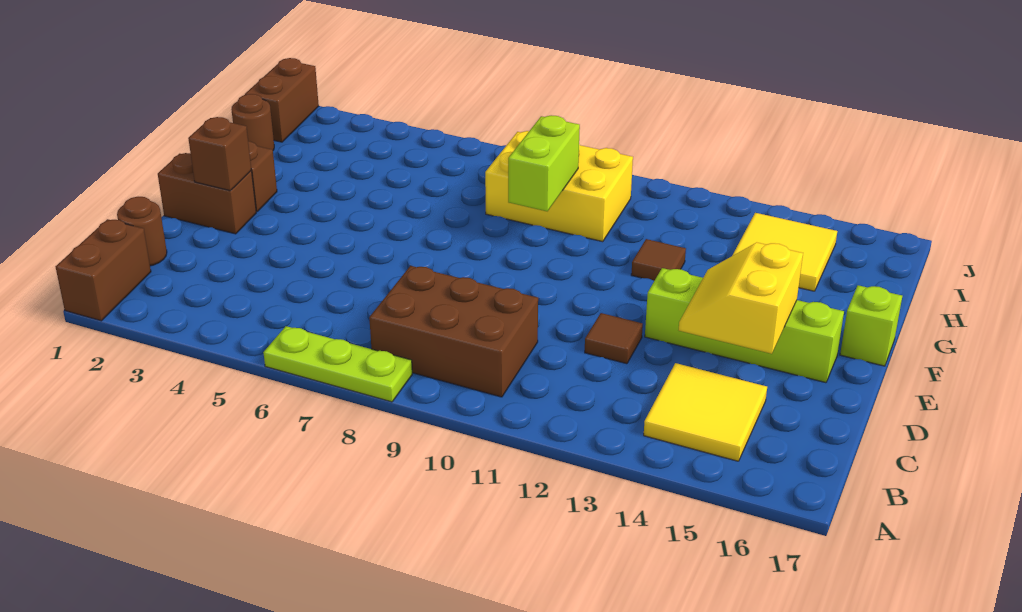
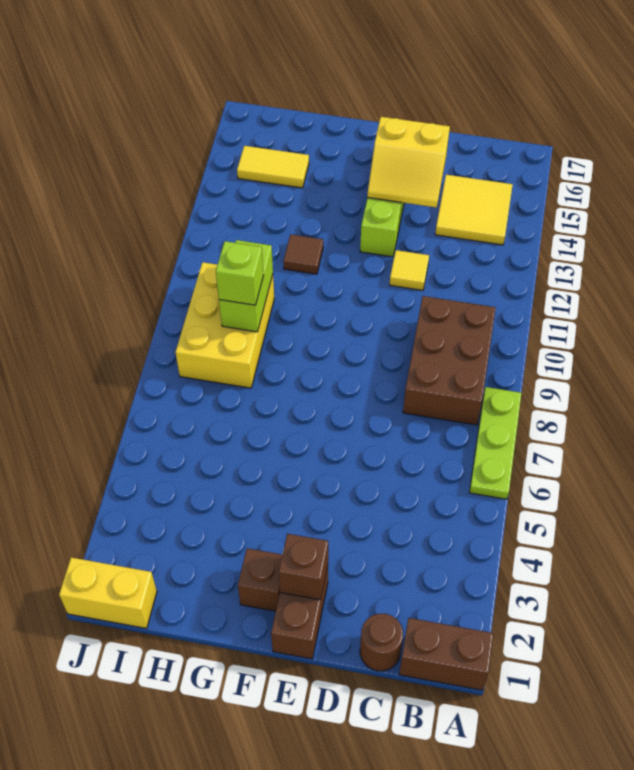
brown tile D12 level 1 -> yellow tile D12 level 1
lime brick F17 level 1 -> lime brick H9 level 3
lime brick G9:H9 level 2 -> lime brick H9:H10 level 2
brown round brick H1 level 1 -> none
yellow tile H14:I15 level 1 -> yellow tile H15:I15 level 1
brown brick I1:J1 level 1 -> yellow brick I1:J1 level 1

